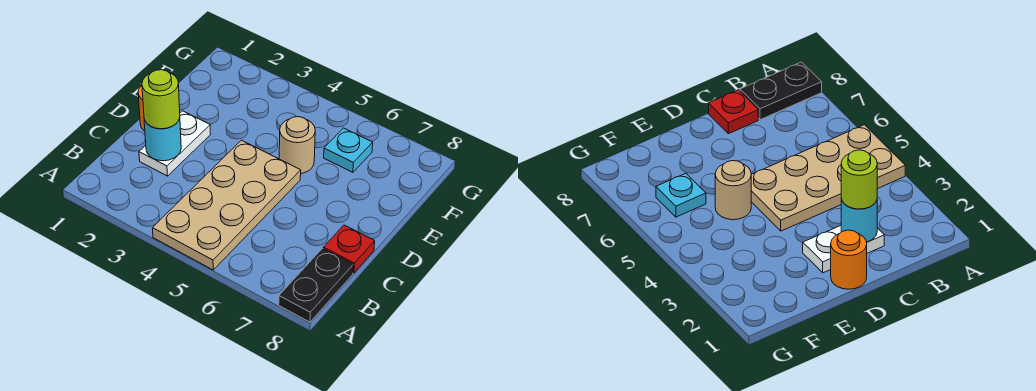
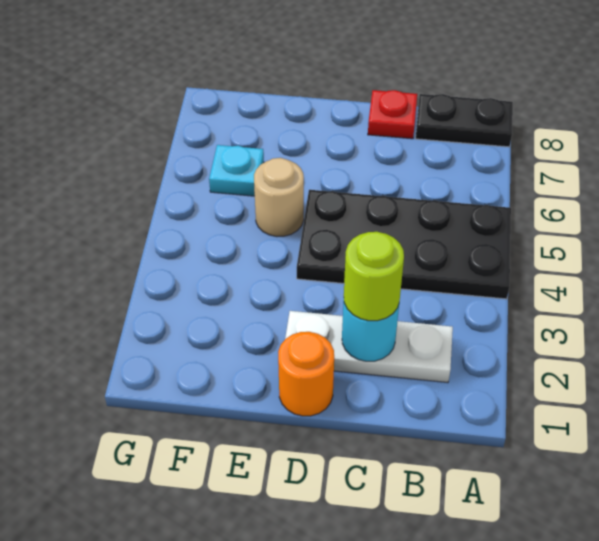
tan plate A4:D5 level 1 -> black plate A4:D5 level 1
white plate C2:D2 level 1 -> white plate B2:D2 level 1

